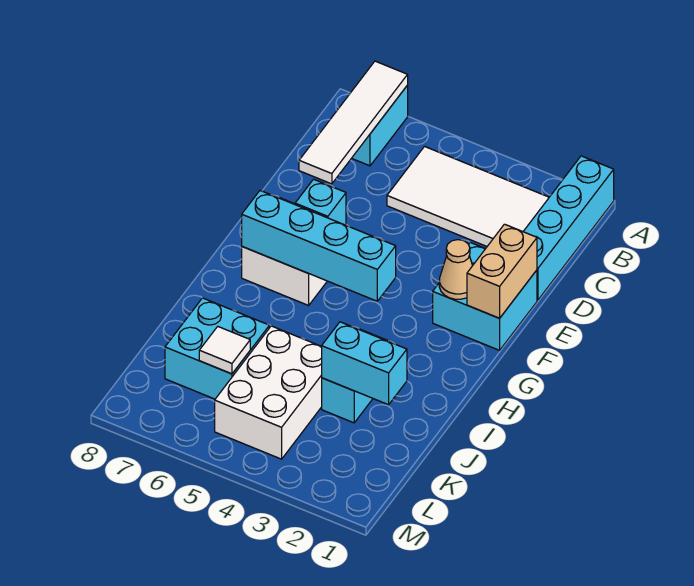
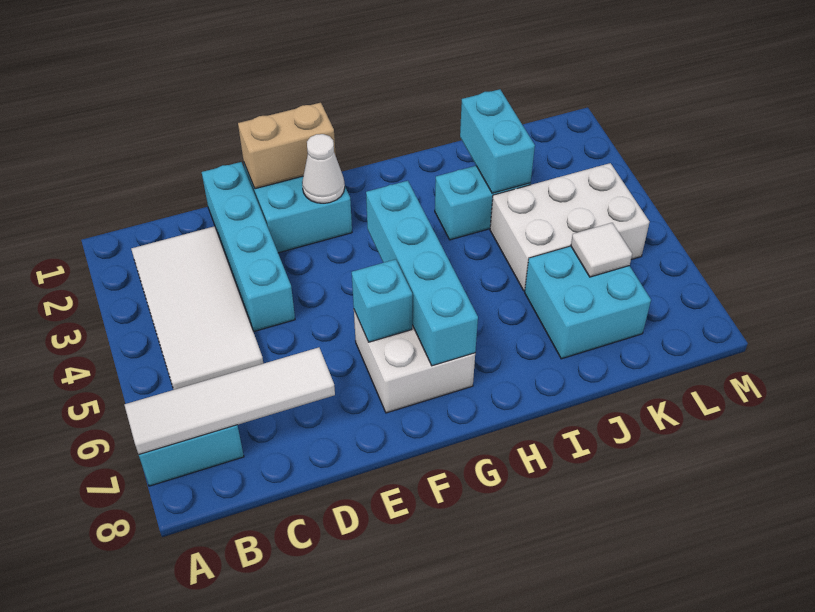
cyan brick A1:D1 level 1 -> cyan brick D1:D4 level 1
tan cone F2 level 2 -> white cone F2 level 2

